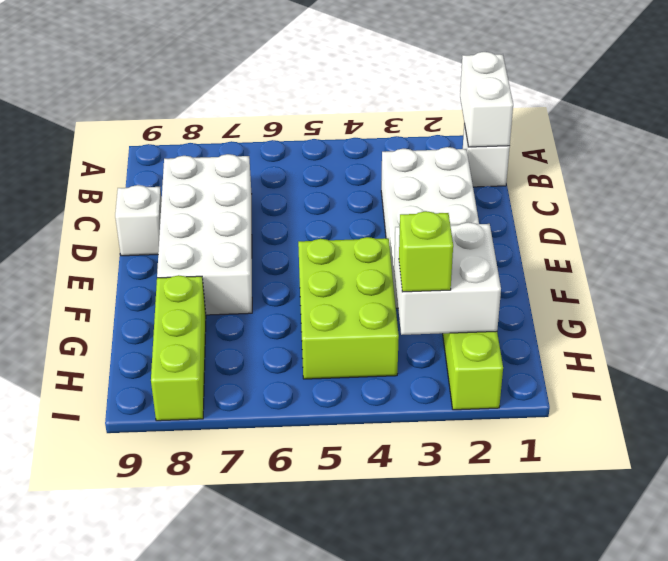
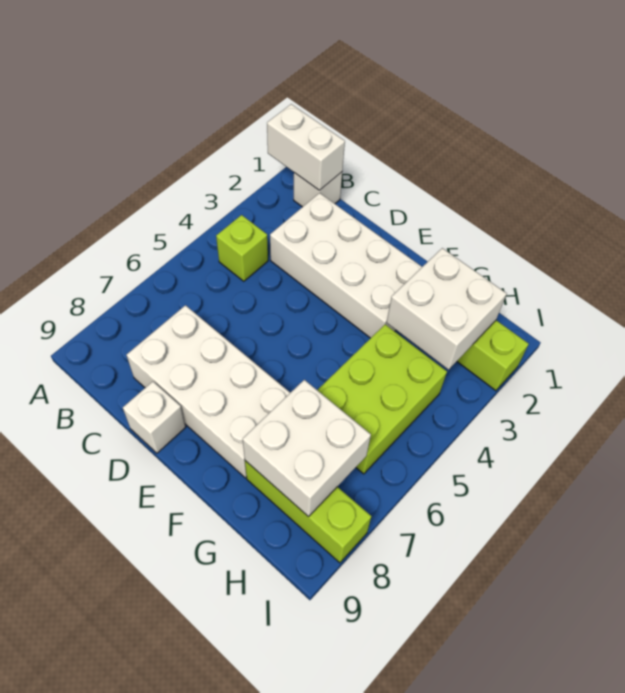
lime brick F4:H5 level 1 -> lime brick G4:H6 level 1
none -> white brick G7:H8 level 2
lime brick H3 level 3 -> lime brick B4 level 1

